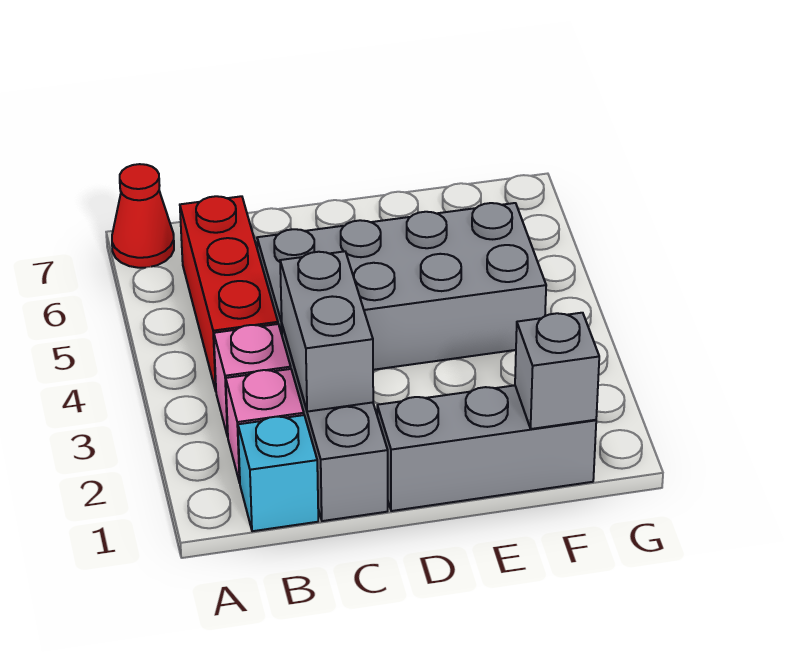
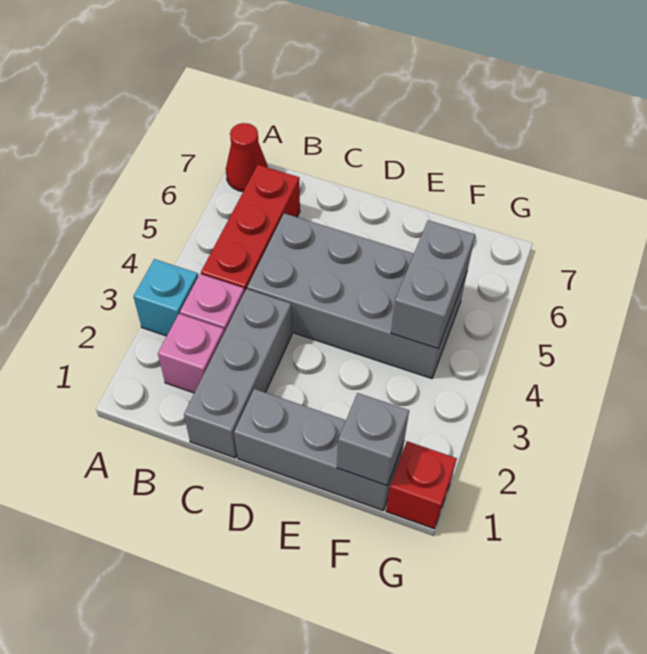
cyan brick B1 level 1 -> cyan brick A3 level 1
grey brick C2:C3 level 2 -> grey brick F4:F5 level 2
none -> red brick G1 level 1

